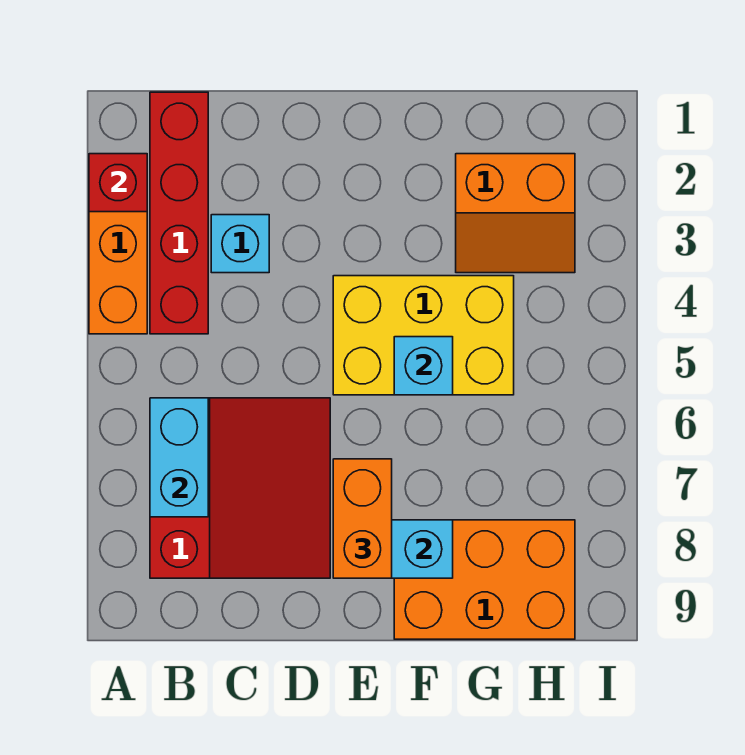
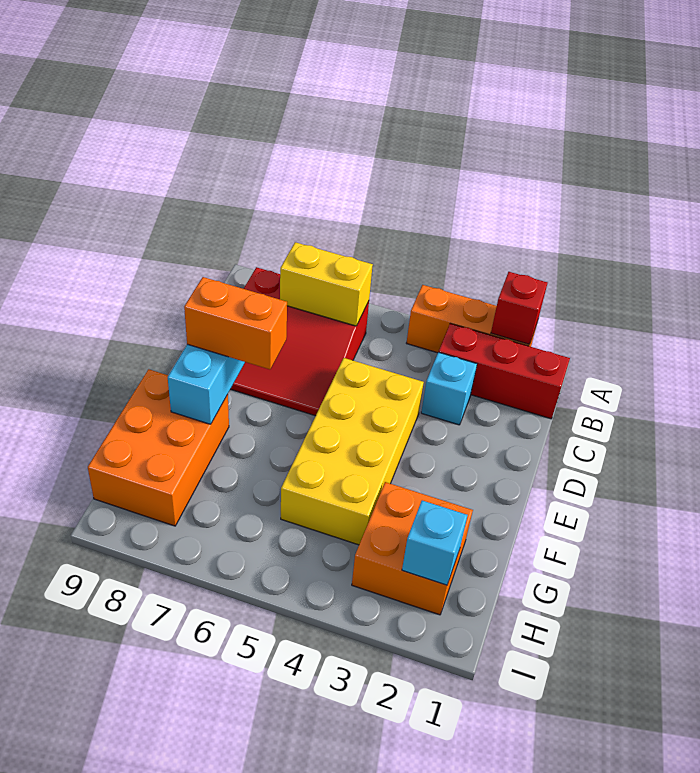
red brick B1:B4 level 1 -> red brick B1:B3 level 1
cyan brick B6:B7 level 2 -> yellow brick B6:B7 level 2
yellow brick E4:G5 level 1 -> yellow brick D4:G5 level 1
cyan brick F5 level 2 -> cyan brick H2 level 2
orange slope G2:H3 level 1 top 2 -> orange brick G2:H3 level 1

